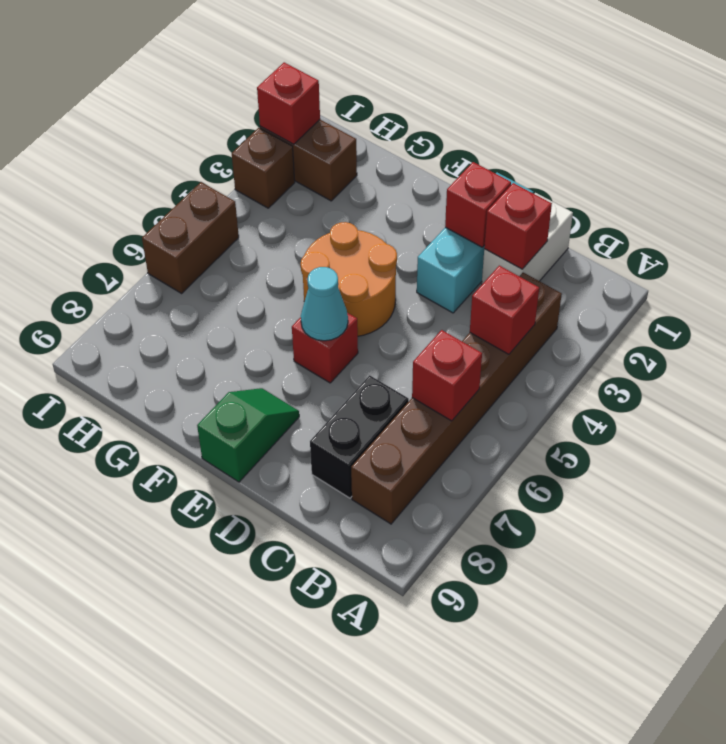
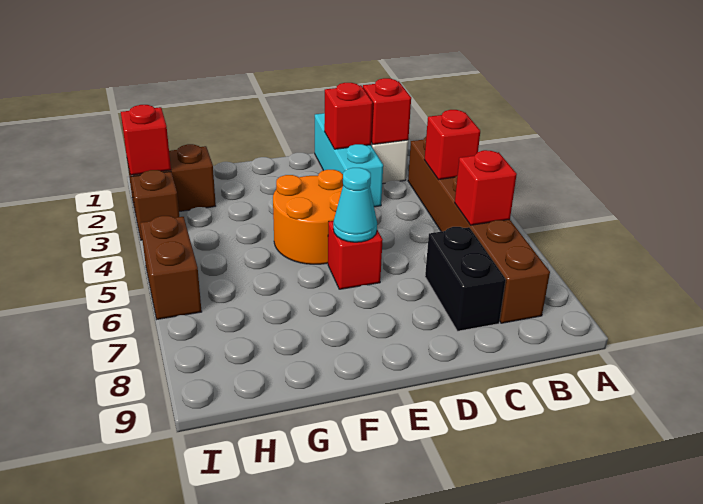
green slope E8:E9 level 1 top 9 -> none

